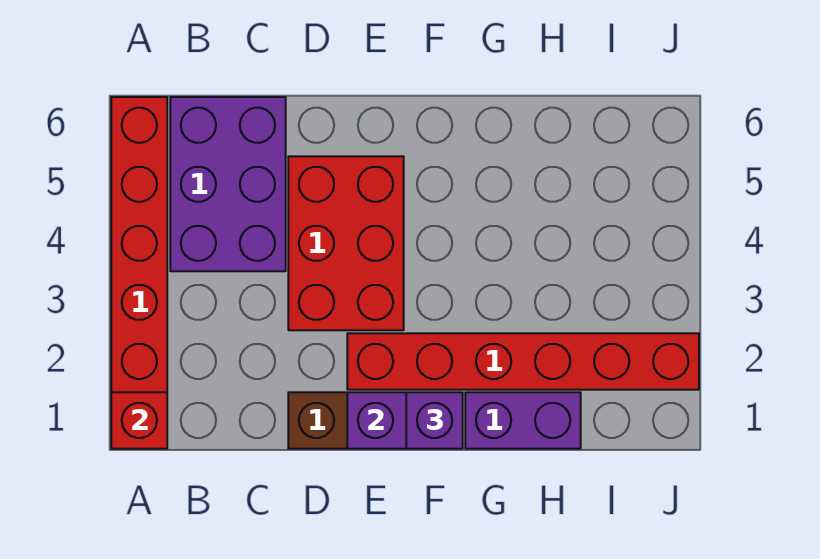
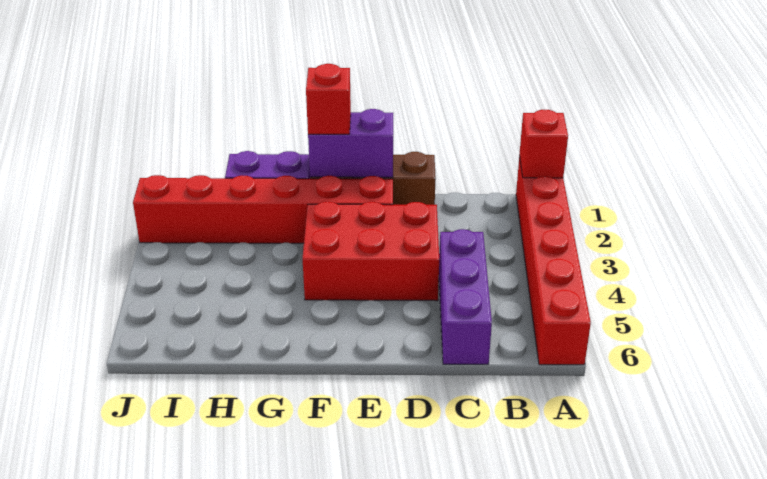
purple brick B4:C6 level 1 -> purple brick C4:C6 level 1
red brick D3:E5 level 1 -> red brick D3:F4 level 1
purple brick F1 level 3 -> red brick F1 level 3

